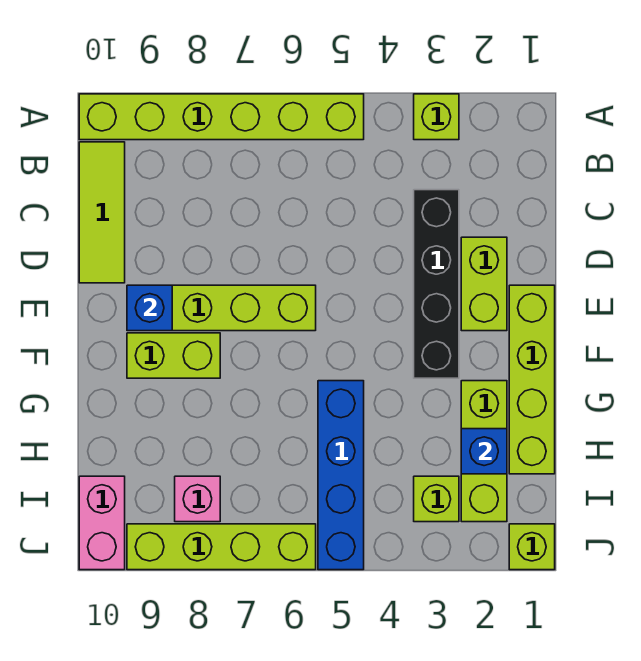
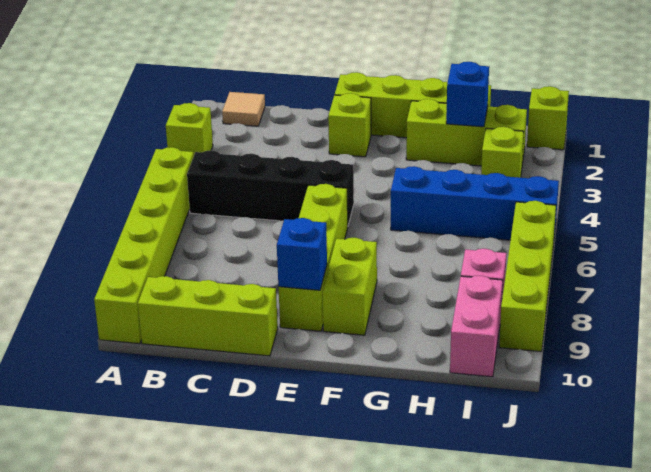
none -> tan tile B1 level 1
lime tile B10:D10 level 1 -> lime brick B10:D10 level 1
black brick C3:F3 level 1 -> black brick B5:E5 level 1
lime brick D2:E2 level 1 -> lime brick E2 level 1
pink brick I10:J10 level 1 -> pink brick I9:I10 level 1

